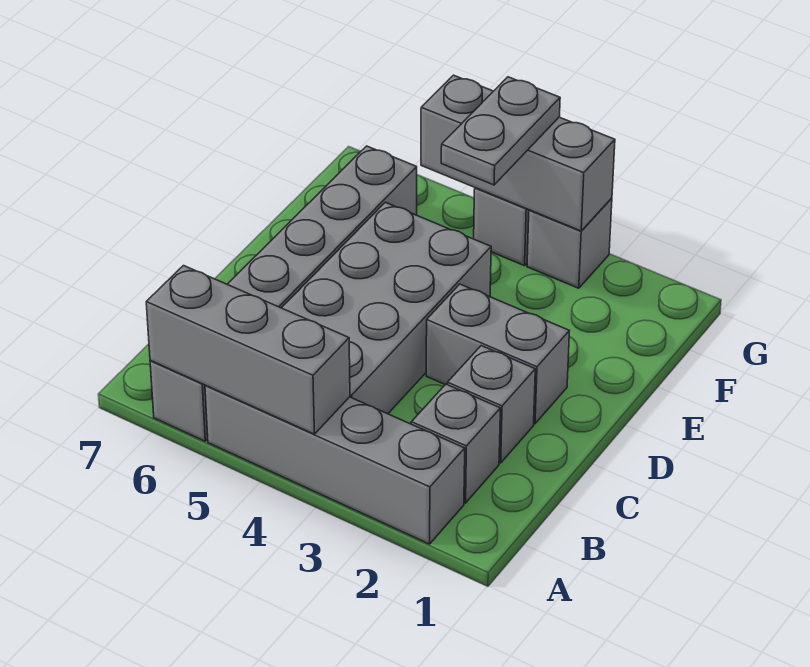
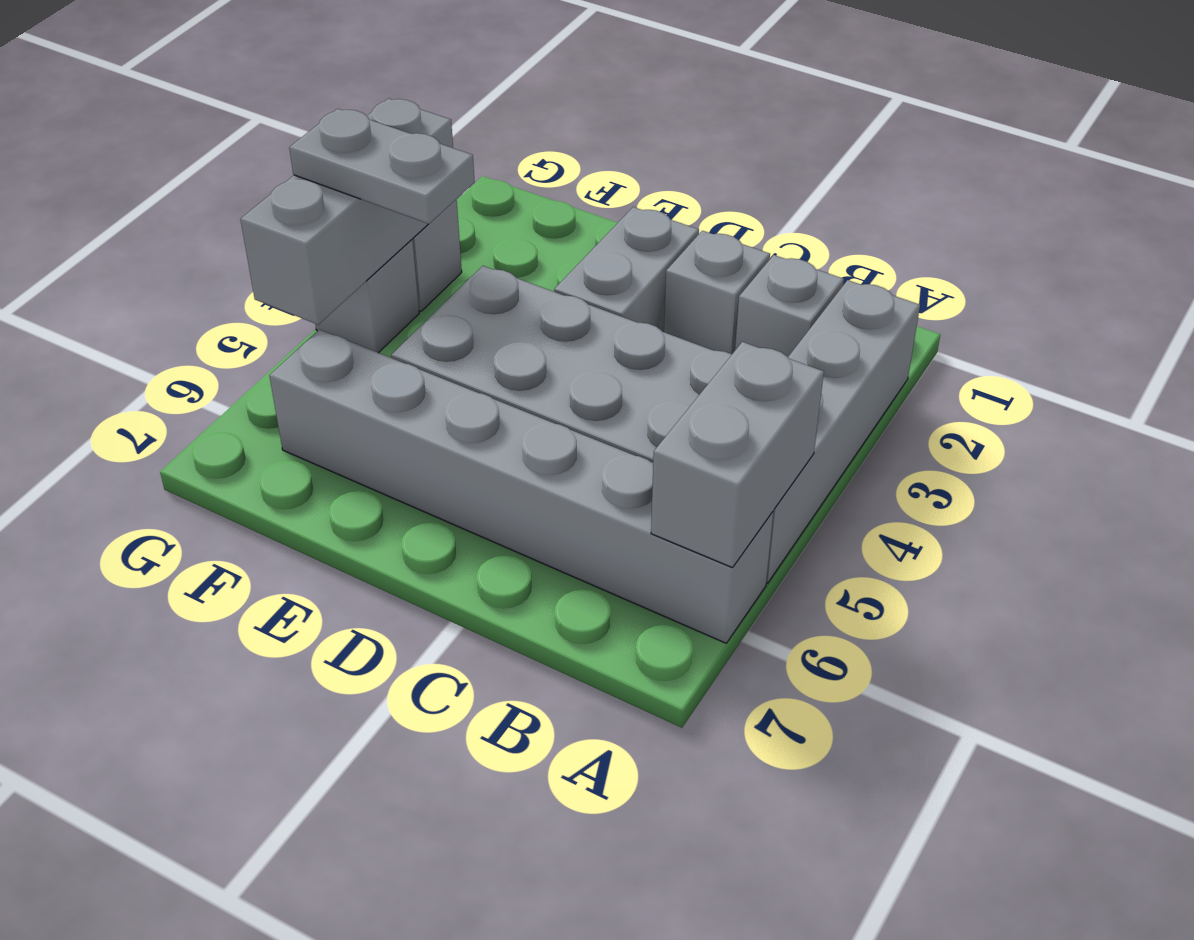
grey brick A4:A6 level 2 -> grey brick A5:A6 level 2

